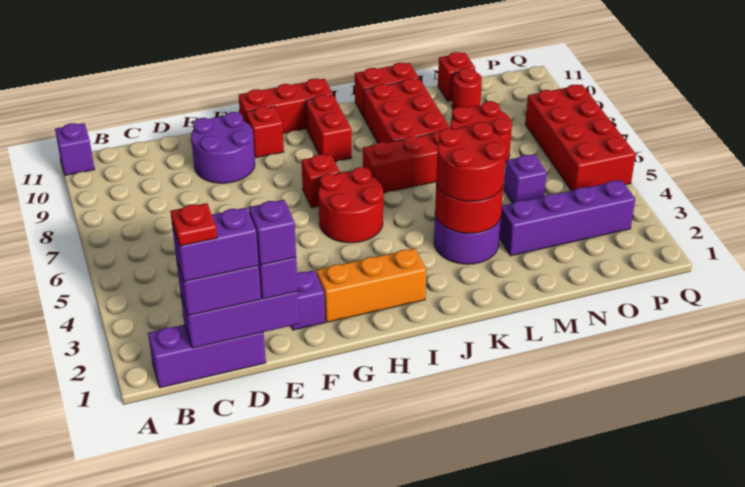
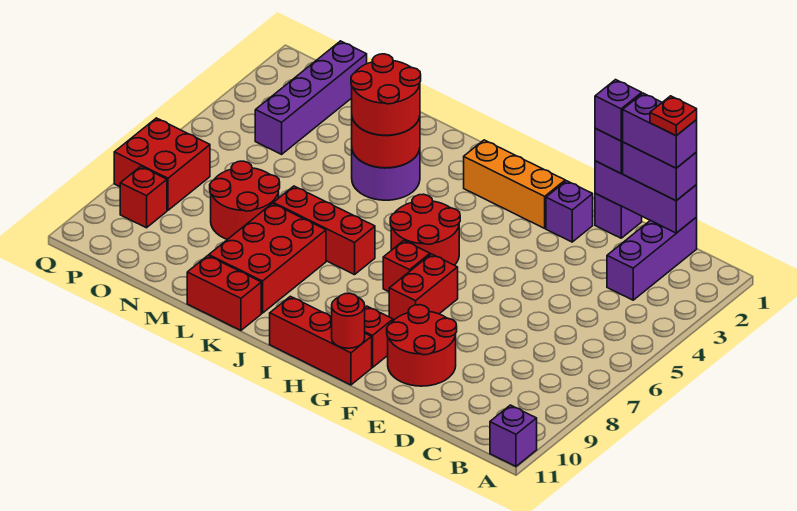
purple brick B1:D1 level 1 -> purple brick C1:C3 level 1
purple round brick E9:F10 level 1 -> red round brick E9:F10 level 1
red brick I9:I10 level 1 -> red brick G7:G8 level 1
purple brick M3:P3 level 1 -> purple brick O1:O4 level 1
purple brick N5 level 1 -> purple brick E1 level 1
red round brick N10 level 1 -> red round brick G11 level 2
red brick N11 level 1 -> red brick P9 level 1
red brick P5:Q8 level 1 -> red brick P7:Q8 level 1

